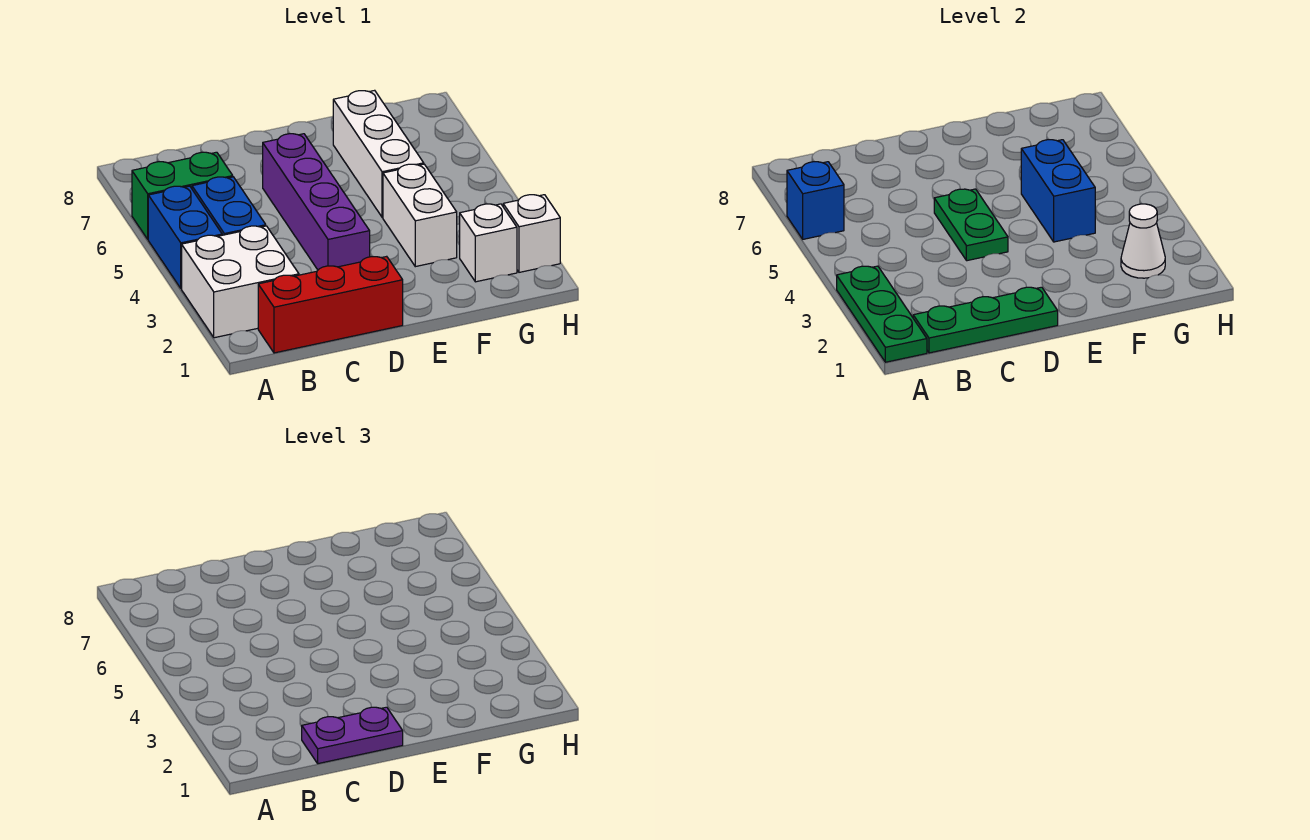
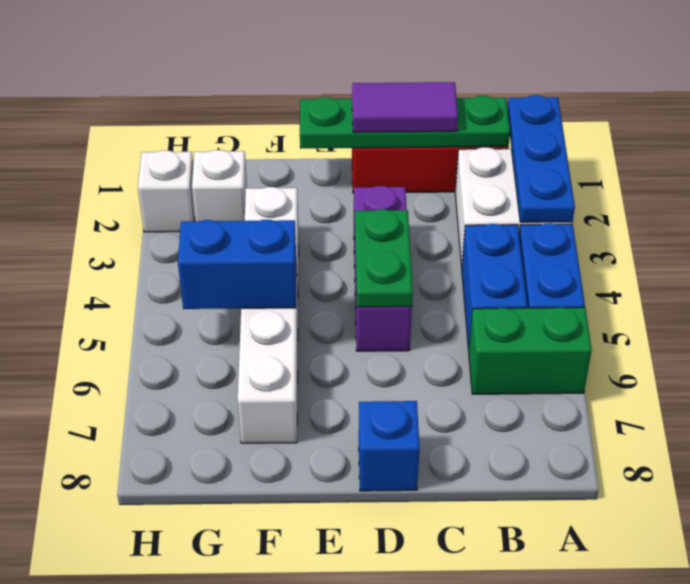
green plate A1:A3 level 2 -> blue plate A1:A3 level 2
blue brick A6 level 2 -> blue brick D8 level 1
green plate B1:D1 level 2 -> green plate B1:E1 level 2
purple plate C1:D1 level 3 -> purple tile C1:D1 level 3
purple brick D3:D6 level 1 -> purple brick D3:D5 level 1
blue brick F4:F5 level 2 -> blue brick F5:G5 level 2
white cone G2 level 2 -> none

